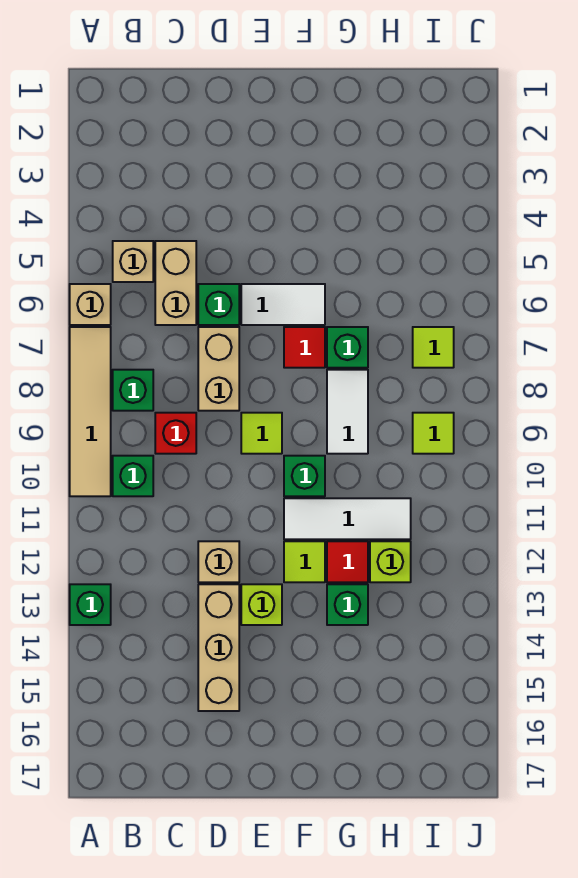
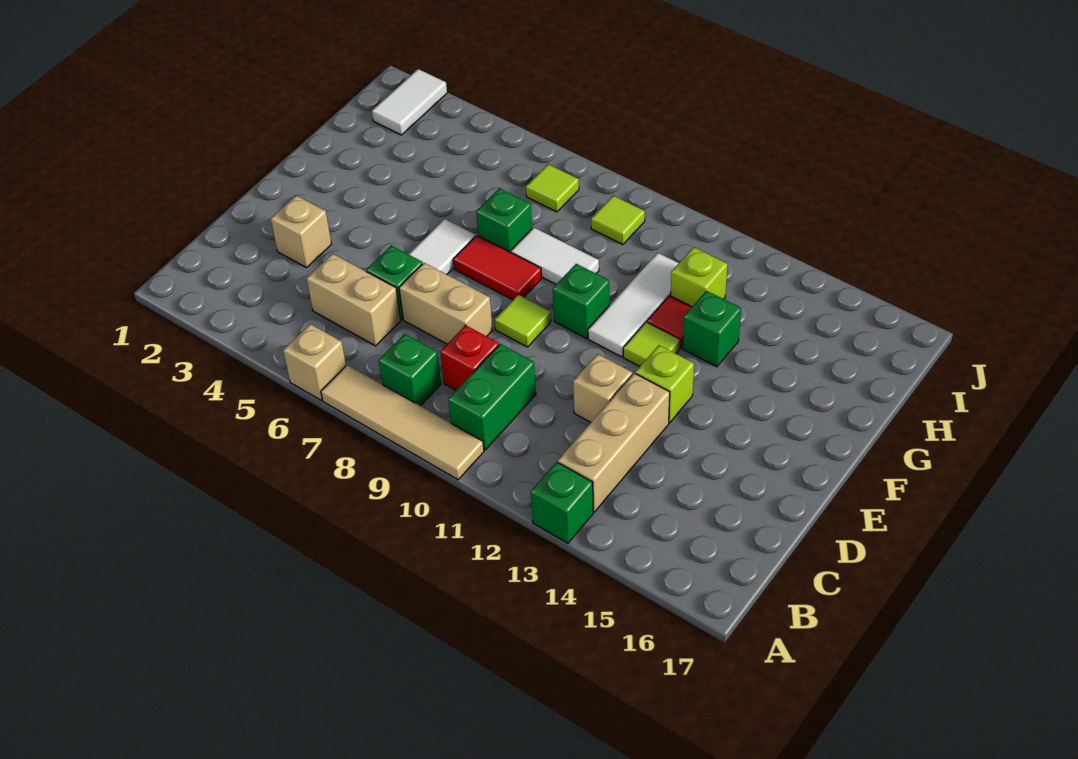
tan brick B5 level 1 -> tan brick D3 level 1
green brick B10 level 1 -> green brick B10:C10 level 1
tan brick D13:D15 level 1 -> tan brick B13:D13 level 1
red tile F7 level 1 -> red tile F7:F8 level 1
none -> white tile I2:J2 level 1

